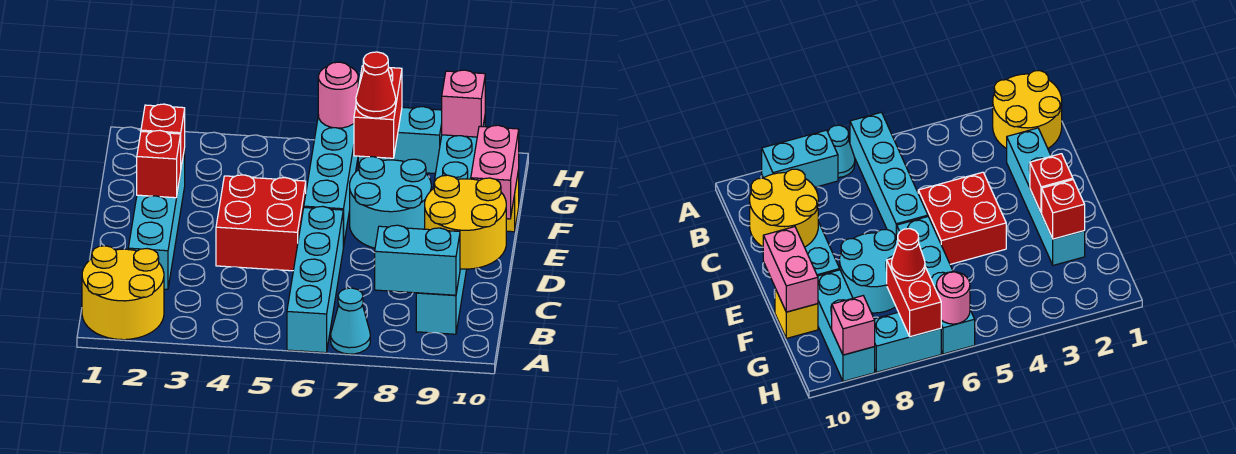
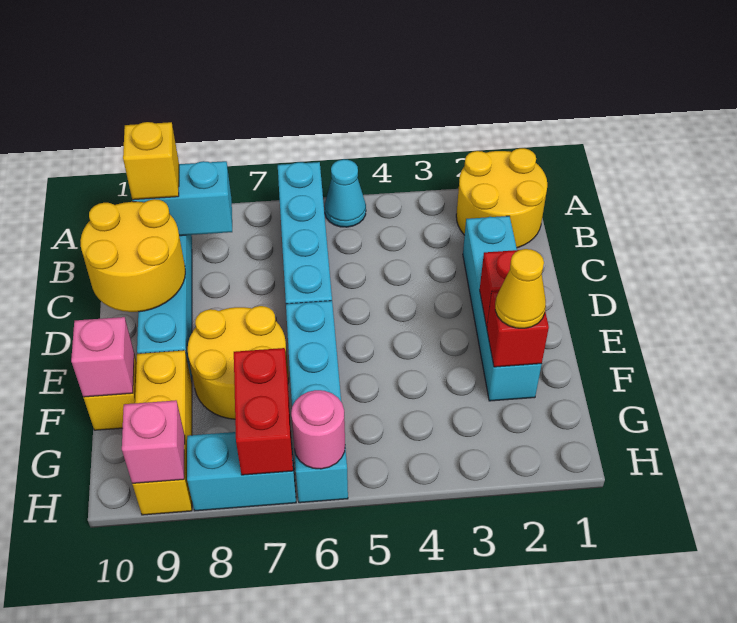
cyan cone A7 level 1 -> cyan cone A5 level 1
none -> yellow brick B9 level 3
red brick D4:E5 level 1 -> none
cyan round brick E7:F8 level 1 -> yellow round brick E7:F8 level 1
pink brick E10:F10 level 2 -> pink brick F10 level 2
none -> yellow cone F2 level 3
cyan brick F9:H9 level 1 -> yellow brick F9:H9 level 1
red cone G7 level 3 -> none

